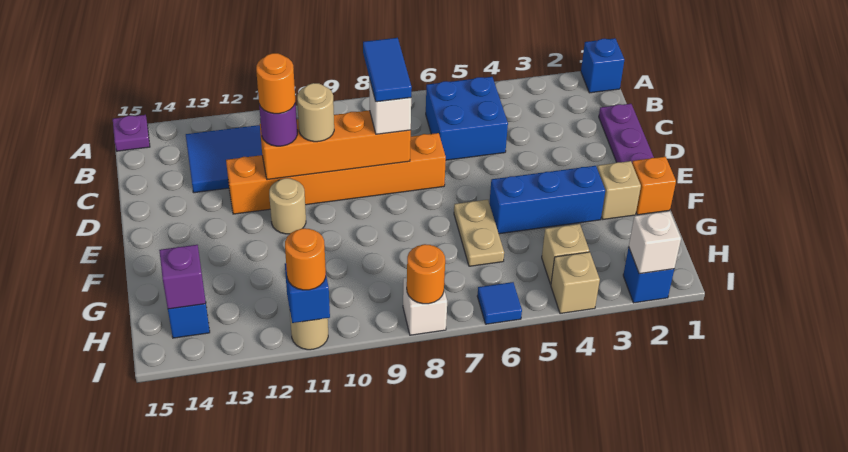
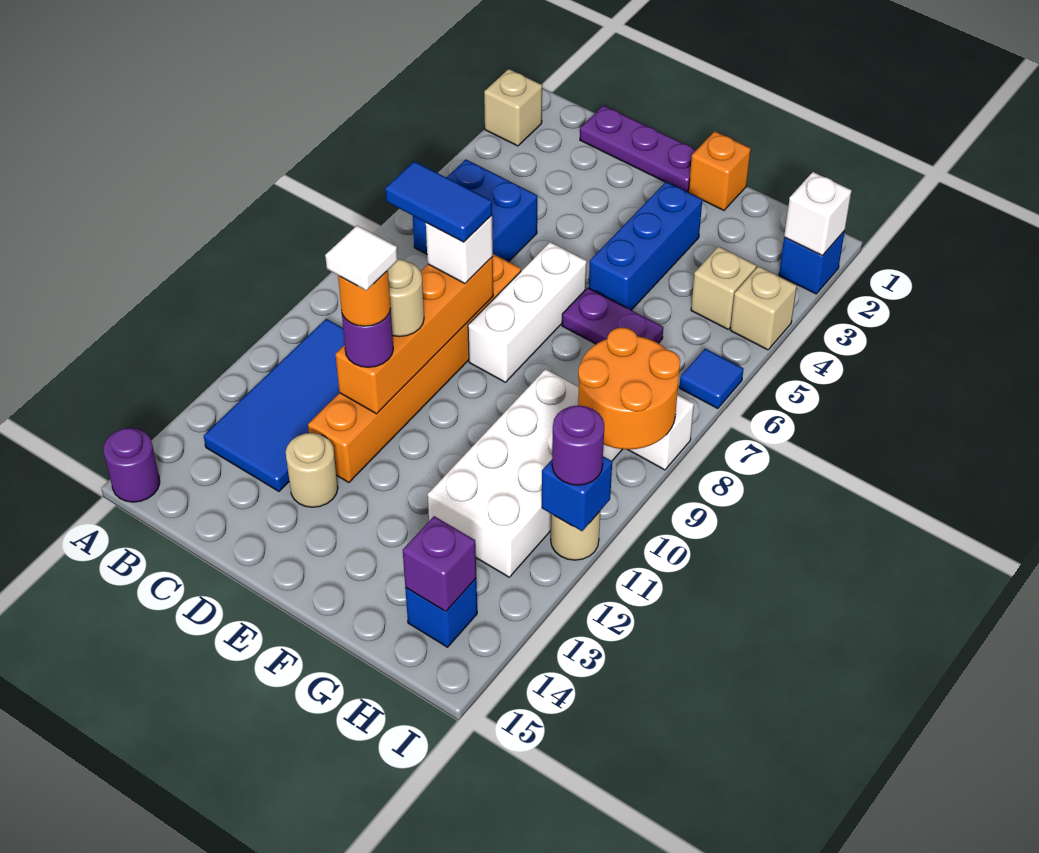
blue brick A1 level 1 -> none
purple plate A15 level 1 -> purple round brick A15 level 1
none -> white tile D11 level 5
none -> white brick E6:E8 level 1
tan round brick E11 level 1 -> tan round brick D13 level 1
tan brick F2 level 1 -> tan brick A2 level 1
tan plate F6:G6 level 1 -> purple plate F6:G6 level 1
none -> white brick G9:H12 level 1
orange round brick I8 level 2 -> orange round brick H8:I9 level 2
orange round brick I11 level 3 -> purple round brick I11 level 3

